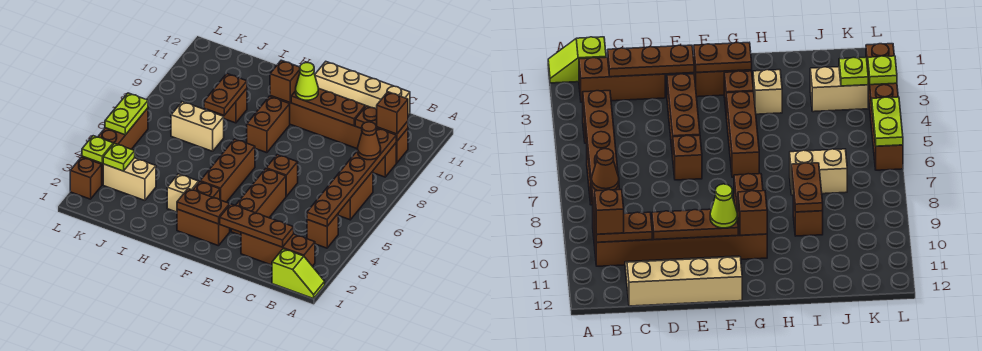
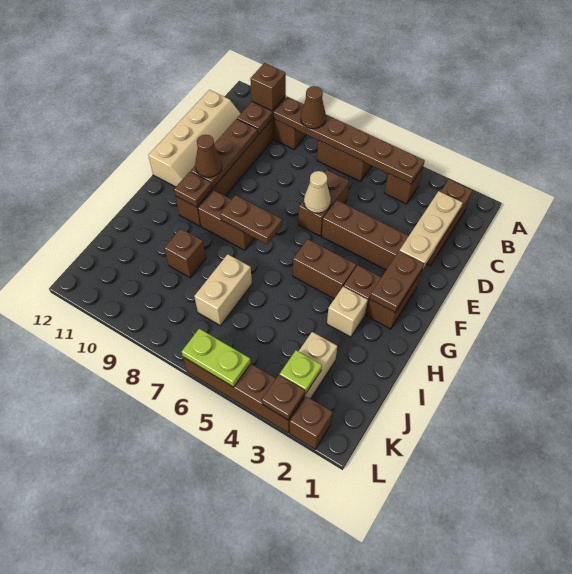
lime slope A1:B1 level 1 top B -> none
brown plate C2:E2 level 2 -> tan plate C2:E2 level 2
brown brick E6 level 1 -> brown brick D6:E6 level 1
none -> tan cone E6 level 2
lime cone F10 level 3 -> brown cone F10 level 3
brown brick G4:G6 level 1 -> brown brick G4:G5 level 1
brown brick G10 level 2 -> brown plate G10 level 2
brown plate I8:I9 level 2 -> brown plate G7:G8 level 2
lime plate L3 level 2 -> brown plate L3 level 2

